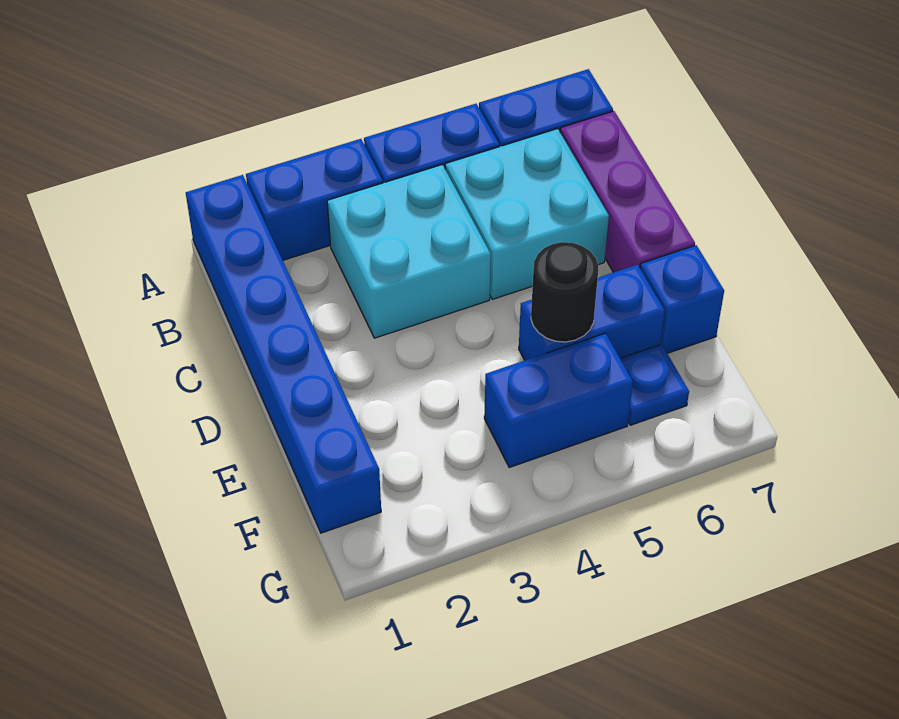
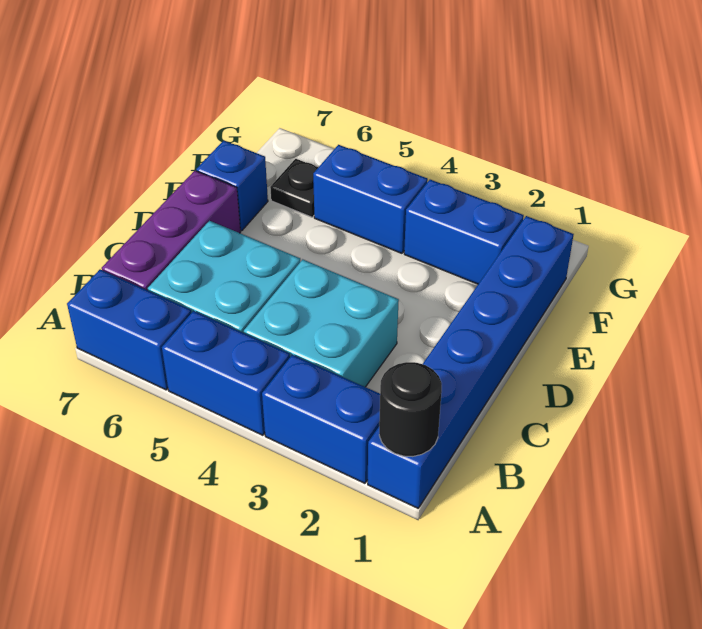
blue brick E5:E6 level 1 -> blue brick F2:F3 level 1
black round brick E5 level 2 -> black round brick A1 level 2
blue plate F6 level 1 -> black plate F6 level 1

